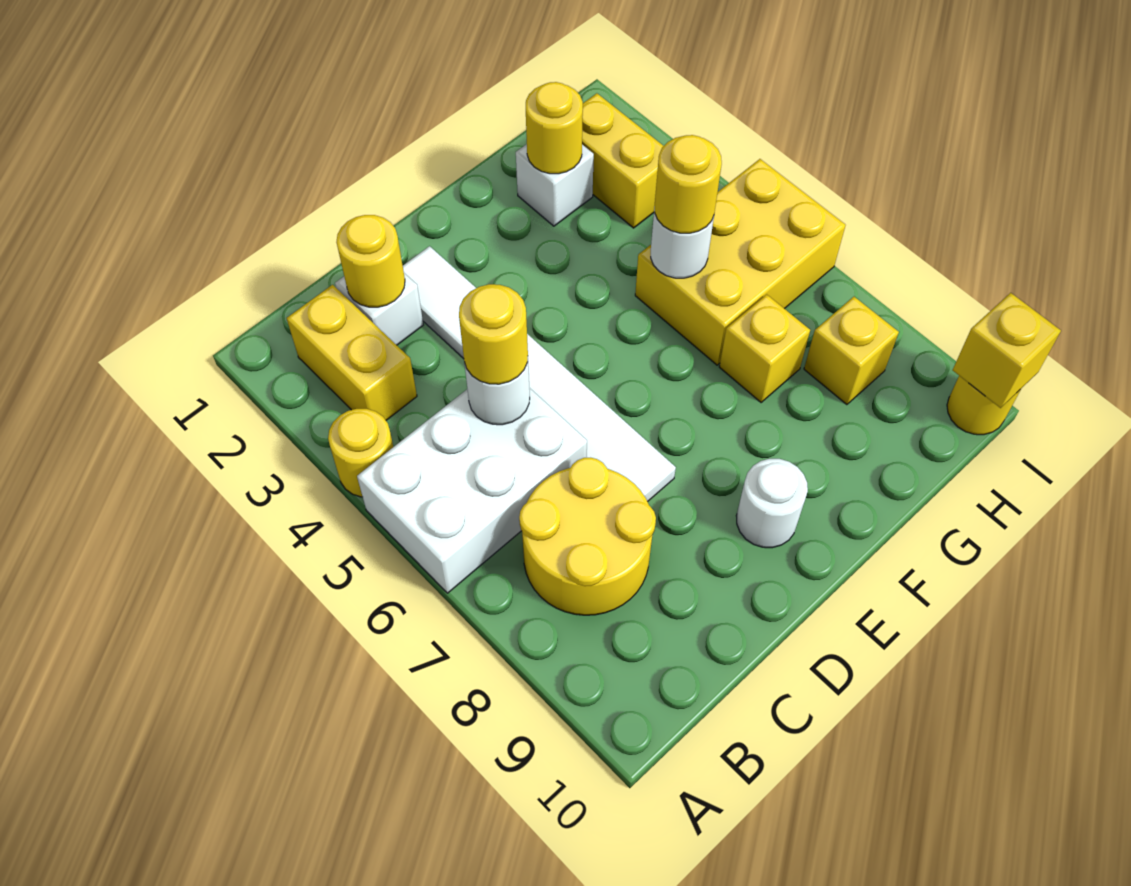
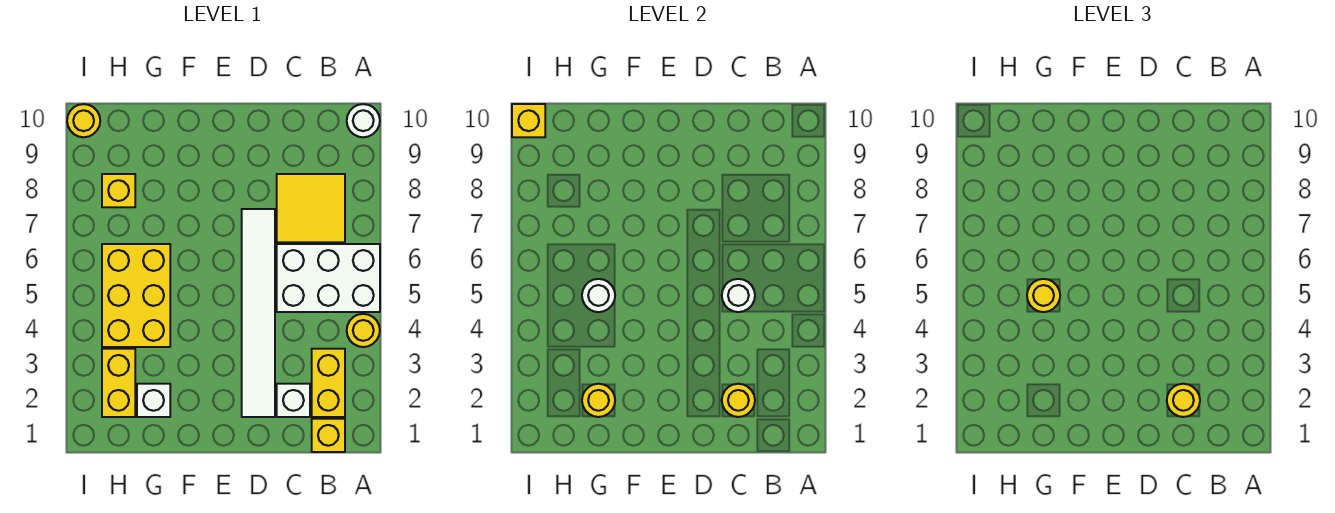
yellow round brick B7:C8 level 1 -> yellow tile B7:C8 level 1
yellow round brick C5 level 3 -> yellow round brick C2 level 3
white round brick E9 level 1 -> white round brick A10 level 1
yellow brick G5:I6 level 1 -> yellow brick G4:H6 level 1
yellow brick G7 level 1 -> yellow brick B1 level 1

